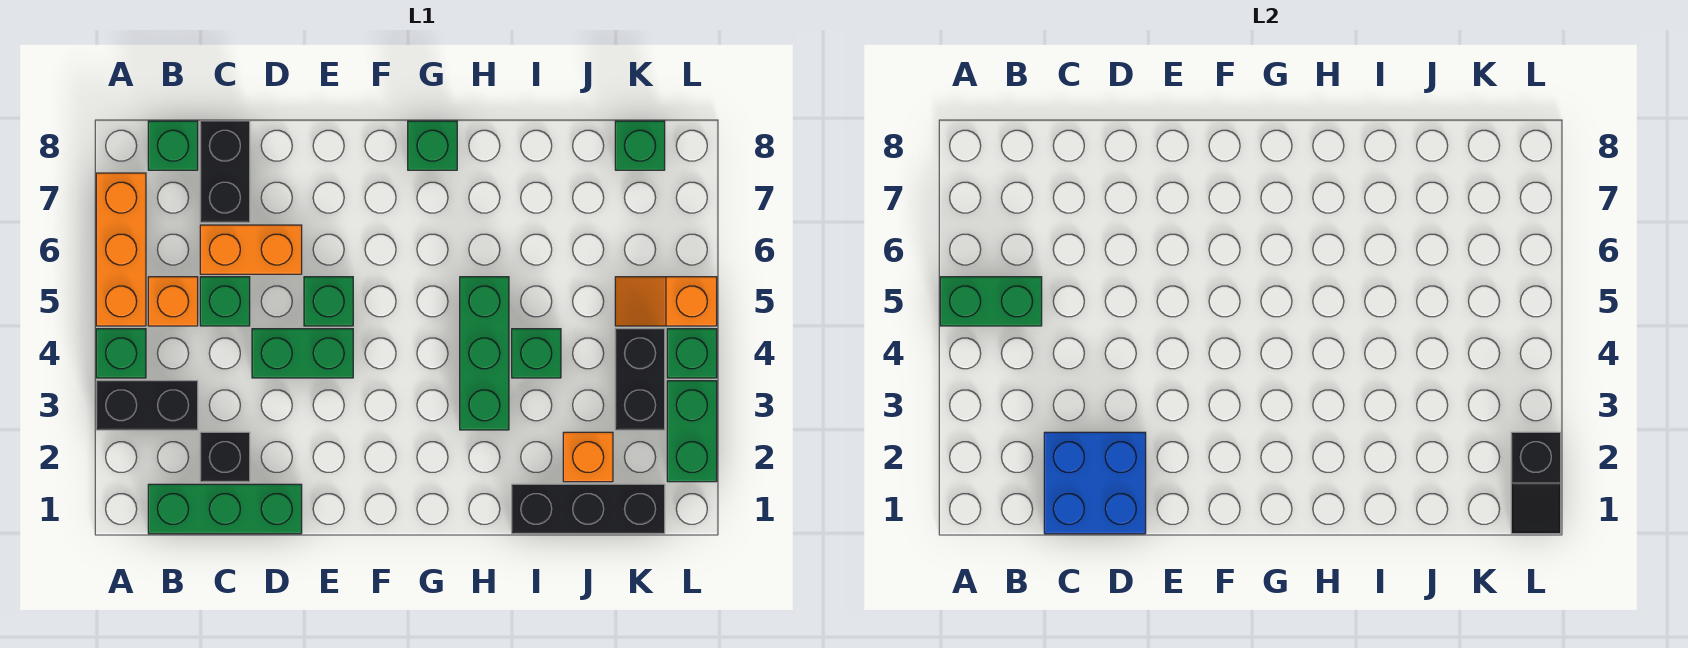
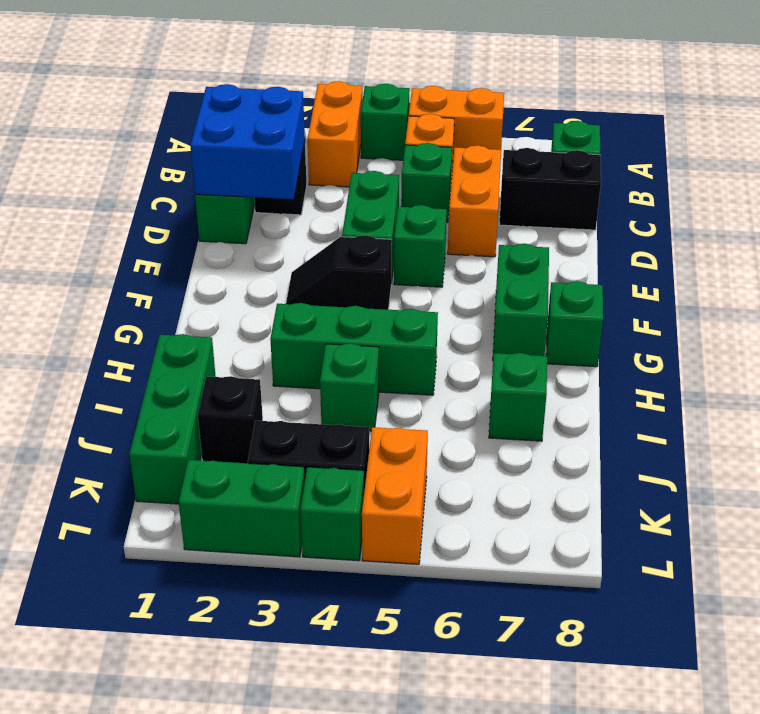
black brick A3:B3 level 1 -> orange brick A3:B3 level 1
orange brick A5:A7 level 1 -> orange brick A5:A6 level 1
green brick A5:B5 level 2 -> green brick F7:G7 level 1
black brick I1:K1 level 1 -> green brick I1:K1 level 1
orange brick J2 level 1 -> black brick J2 level 1
orange slope K5:L5 level 1 top L -> orange brick K5:L5 level 1
green brick K8 level 1 -> green brick I7 level 1
black slope L1:L2 level 2 top 2 -> black slope F3:F4 level 1 top 4

